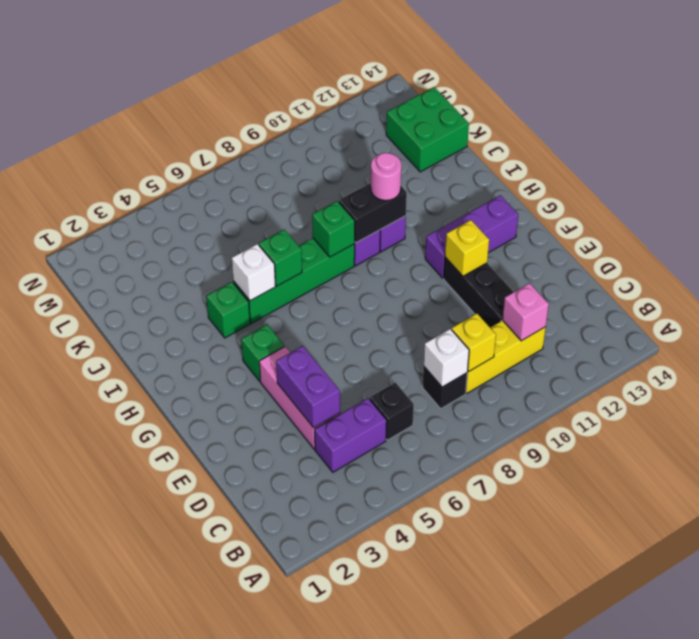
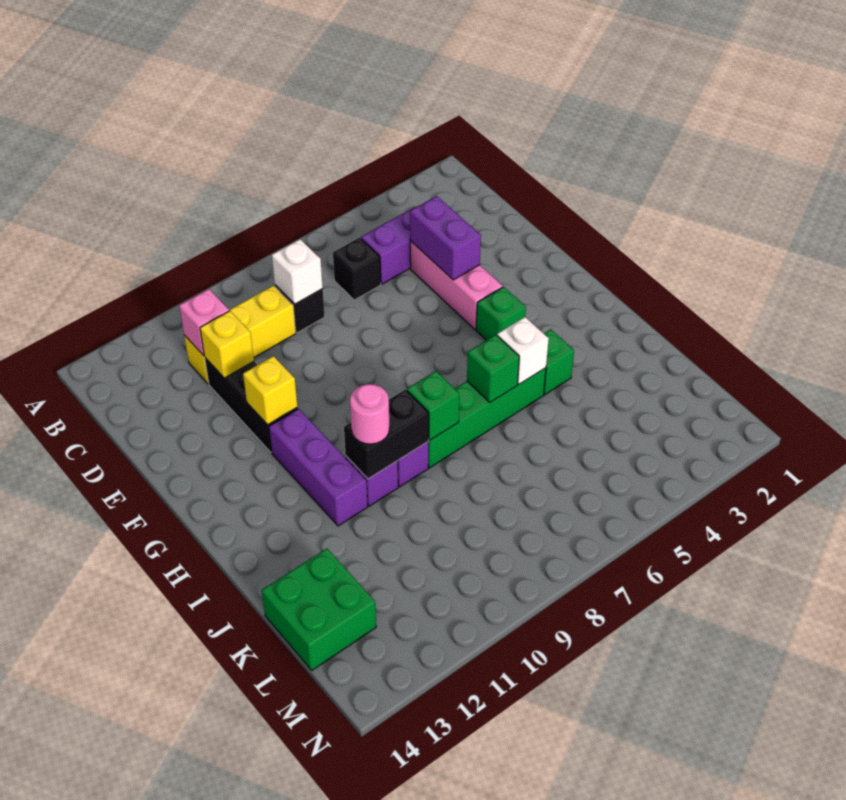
yellow brick C9 level 2 -> yellow brick D11 level 2
purple brick G11:G13 level 1 -> purple brick G11:I11 level 1

